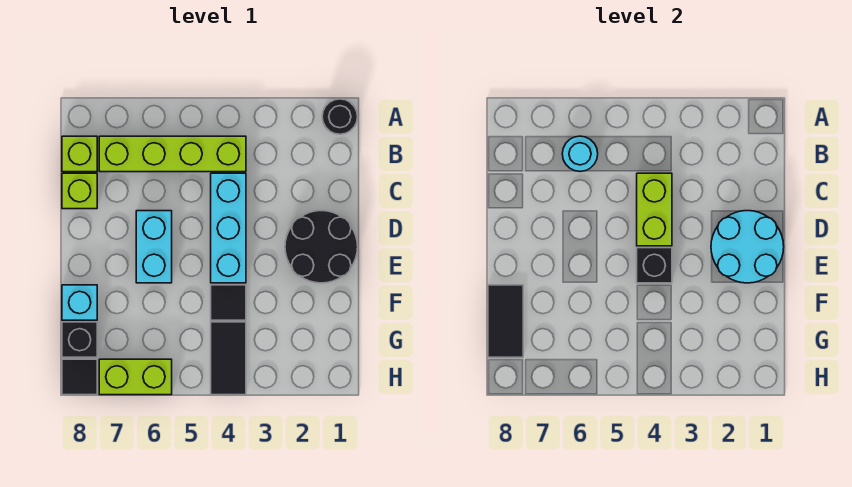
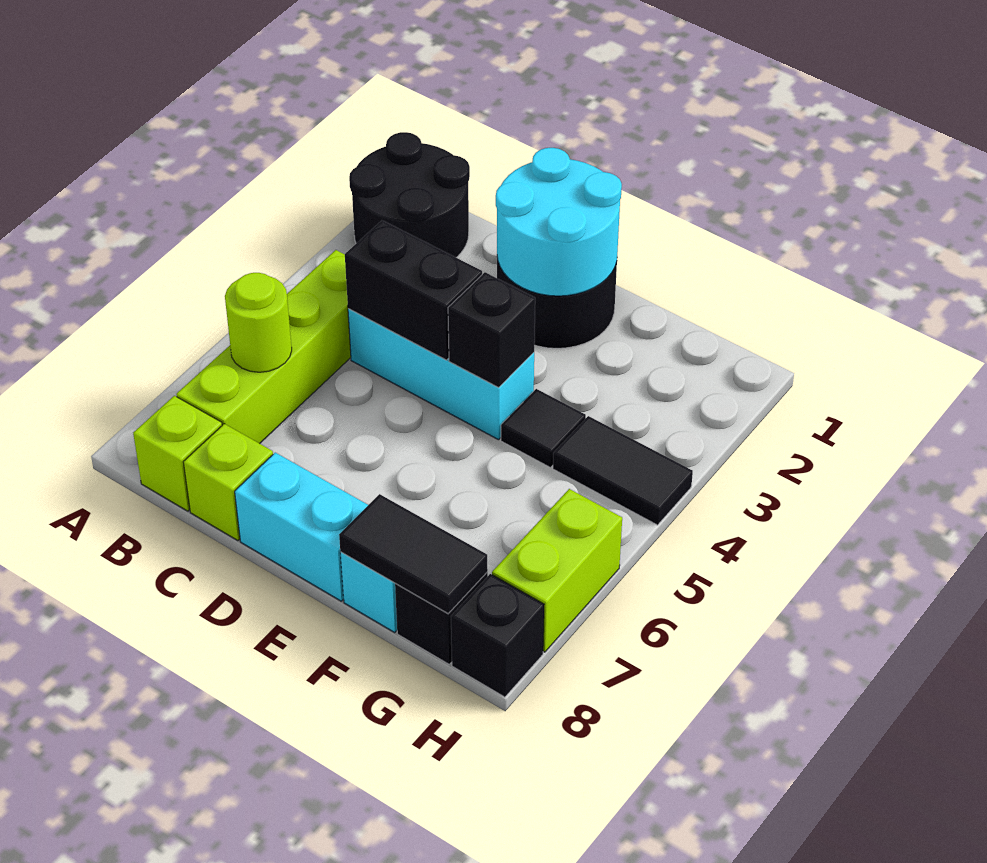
black round brick A1 level 1 -> black round brick A1:B2 level 1
cyan round brick B6 level 2 -> lime round brick B6 level 2
lime brick C4:D4 level 2 -> black brick C4:D4 level 2
cyan brick D6:E6 level 1 -> cyan brick D8:E8 level 1
black tile H8 level 1 -> black brick H8 level 1

